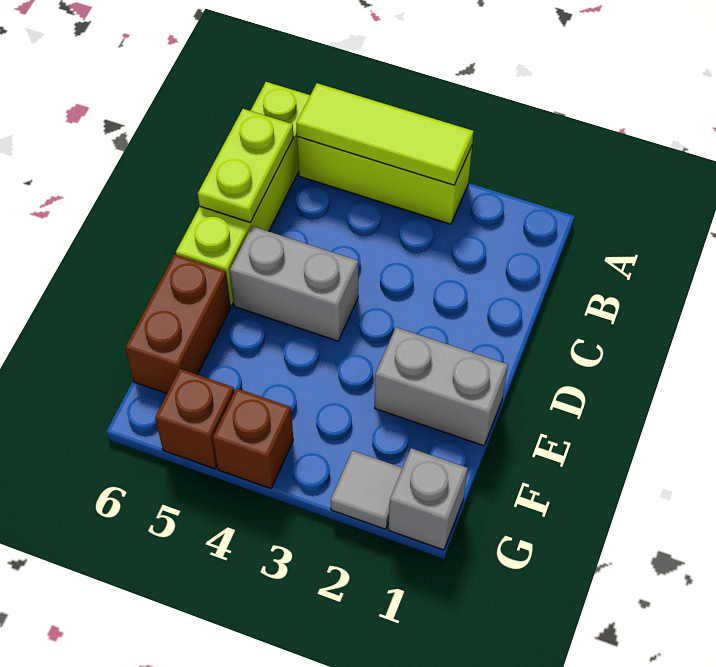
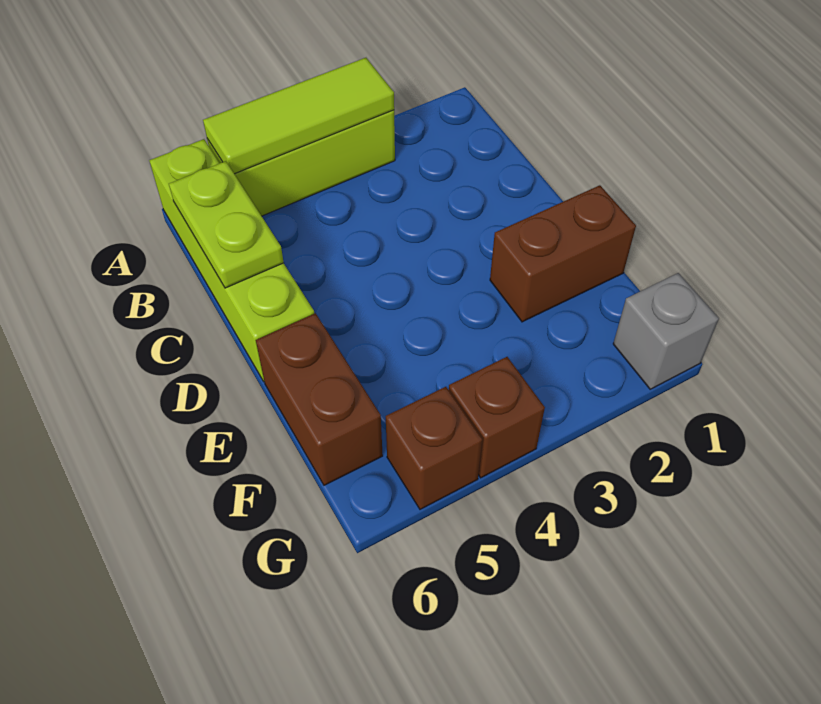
grey brick D4:D5 level 1 -> none
grey brick E1:E2 level 1 -> brown brick E1:E2 level 1
grey tile G2 level 1 -> none

